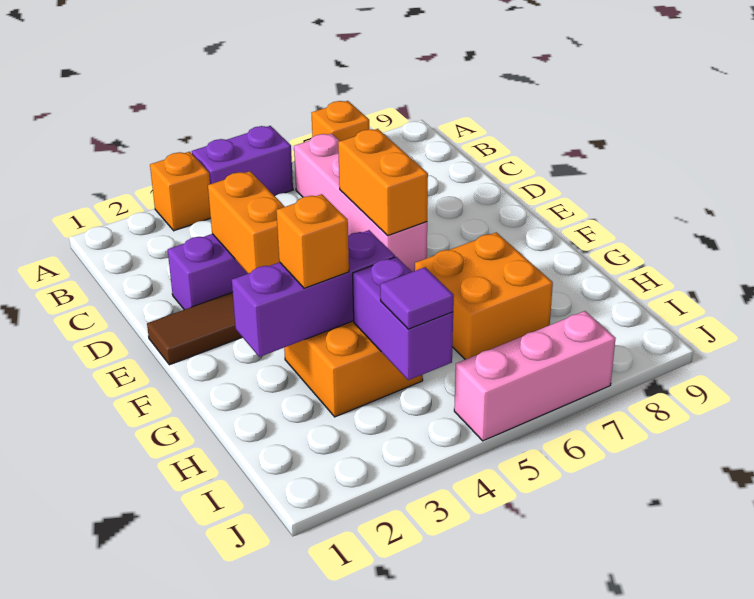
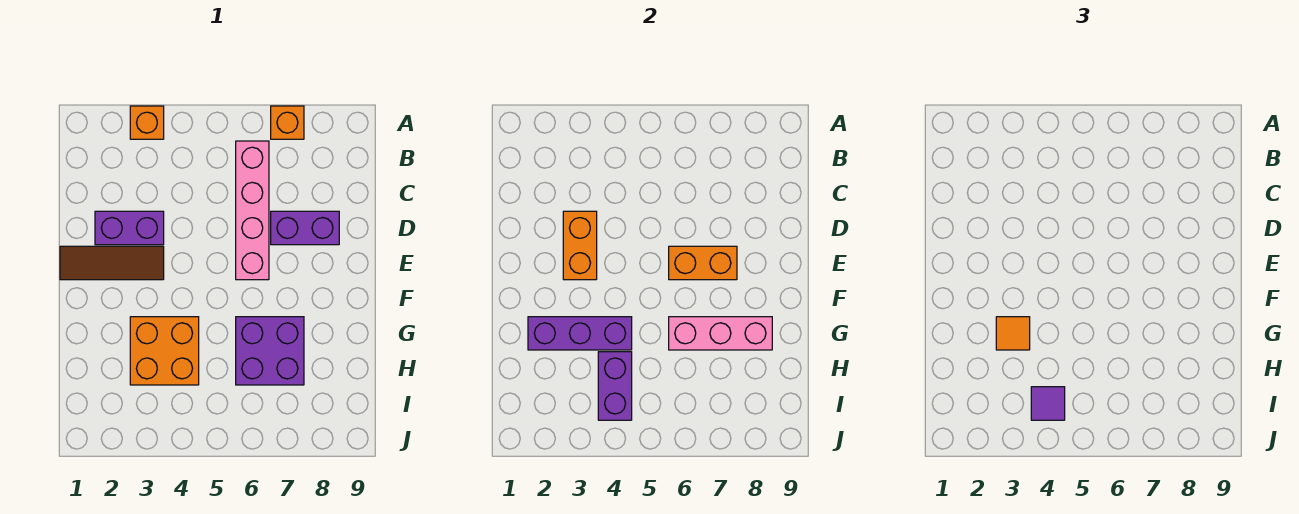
purple brick A4:A5 level 1 -> purple brick D7:D8 level 1
orange brick D6:E6 level 2 -> orange brick E6:E7 level 2
orange brick G3 level 3 -> orange tile G3 level 3
orange brick G6:H7 level 1 -> purple brick G6:H7 level 1
pink brick J5:J7 level 1 -> pink brick G6:G8 level 2

